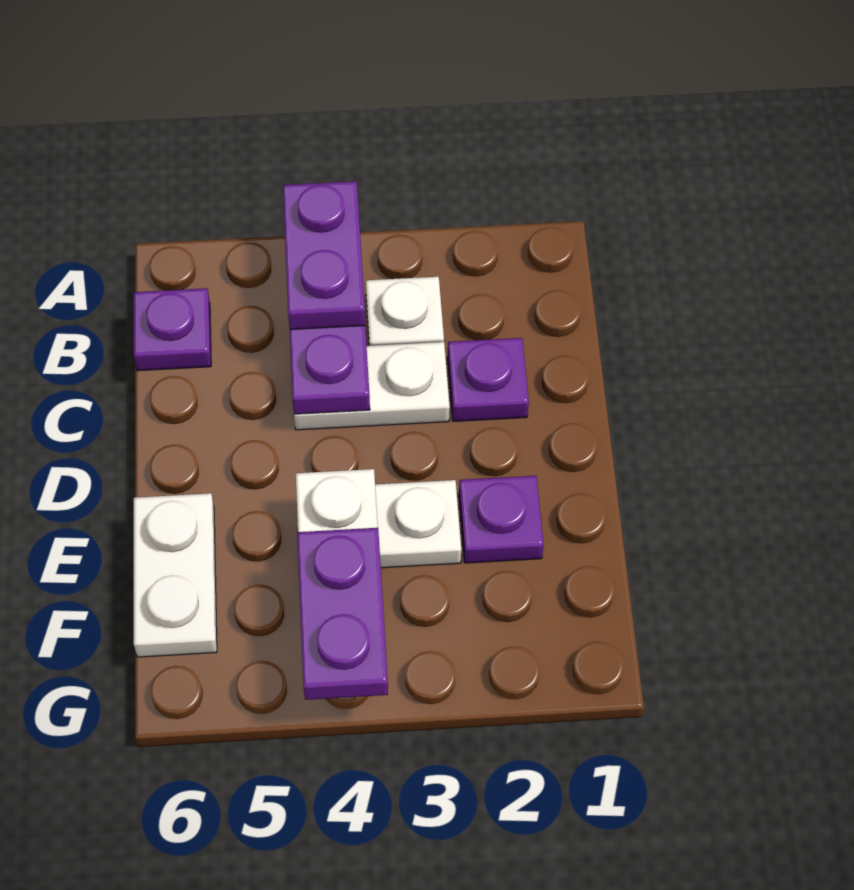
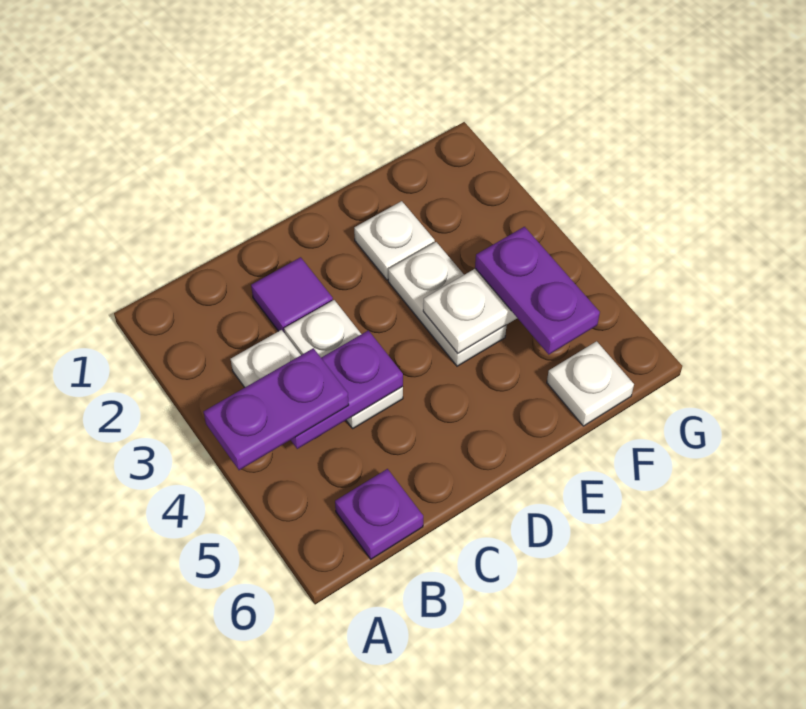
purple plate C2 level 1 -> purple tile C2 level 1
purple plate E2 level 1 -> white plate E2 level 1
white plate E6:F6 level 1 -> white plate F6 level 1
purple plate F4:G4 level 3 -> purple plate F4:F5 level 3

